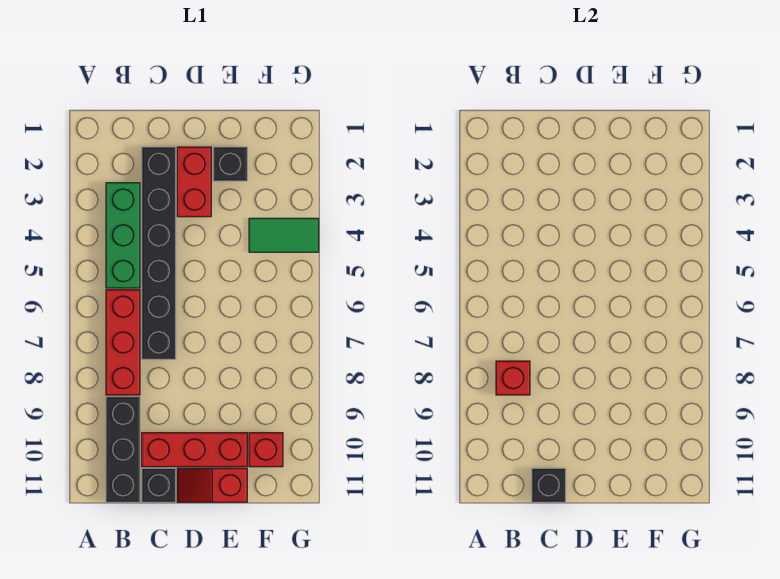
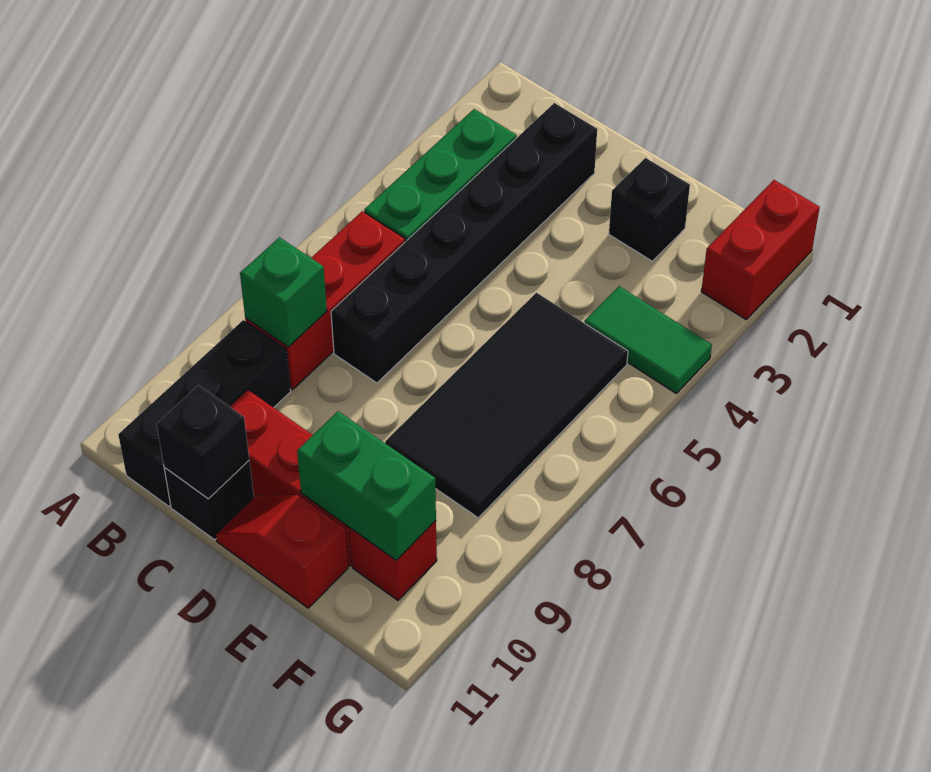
red brick B8 level 2 -> green brick B8 level 2
red brick D2:D3 level 1 -> red brick G1:G2 level 1
none -> black tile E5:F8 level 1
none -> green brick E10:F10 level 2

